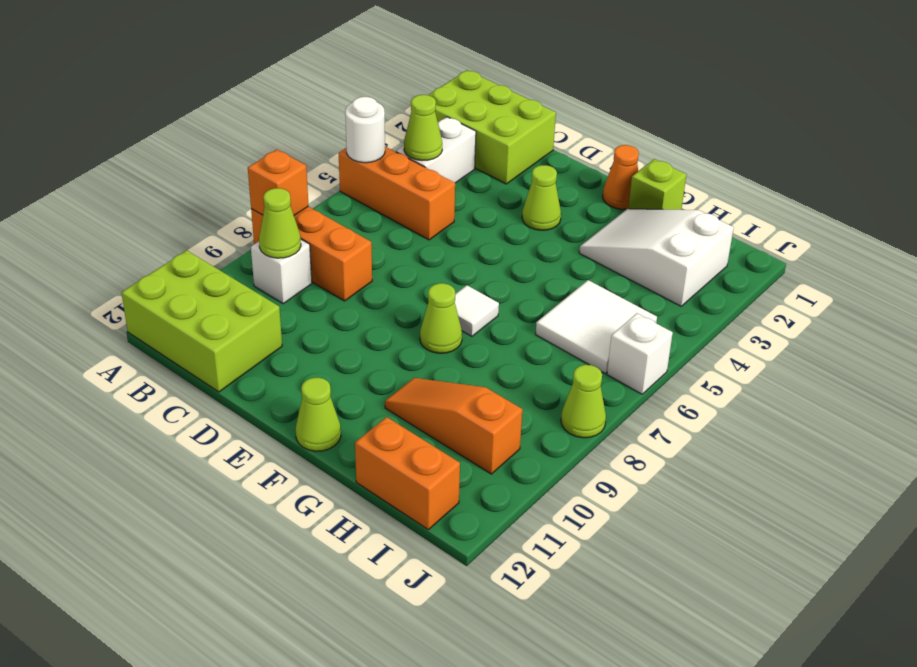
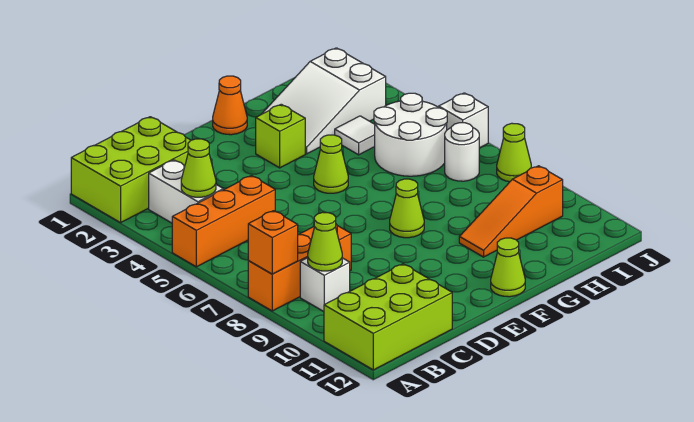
white round brick A5 level 2 -> white round brick I7 level 1
lime cone E3 level 1 -> lime cone F5 level 1
white tile F7 level 1 -> white tile H4 level 1
lime brick G1 level 1 -> lime brick F3 level 1
white tile H5:I6 level 1 -> white round brick H5:I6 level 1
orange brick H12:I12 level 1 -> none

